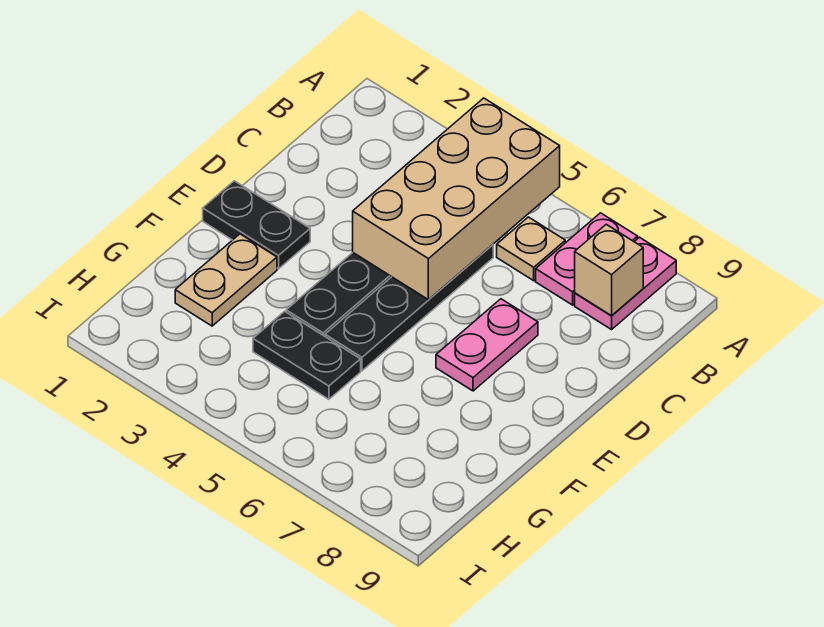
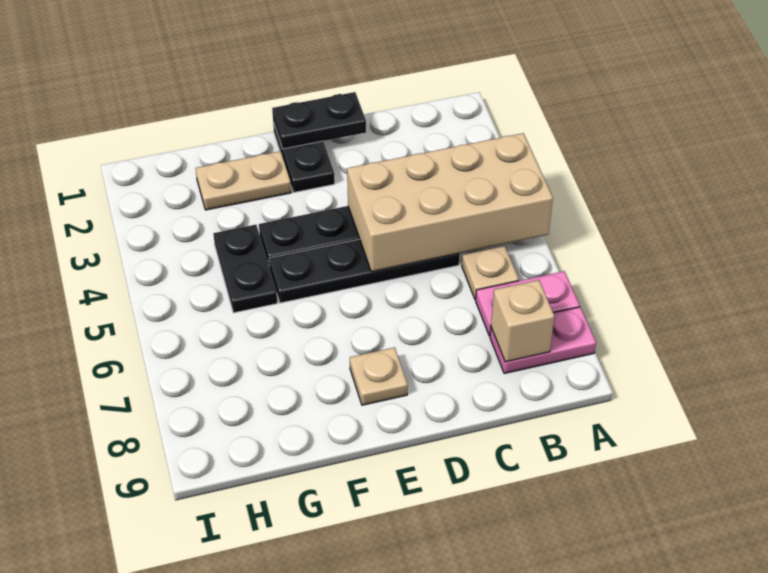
none -> black plate D1:E1 level 2
pink plate D7:E7 level 1 -> none
none -> tan plate E8 level 1

